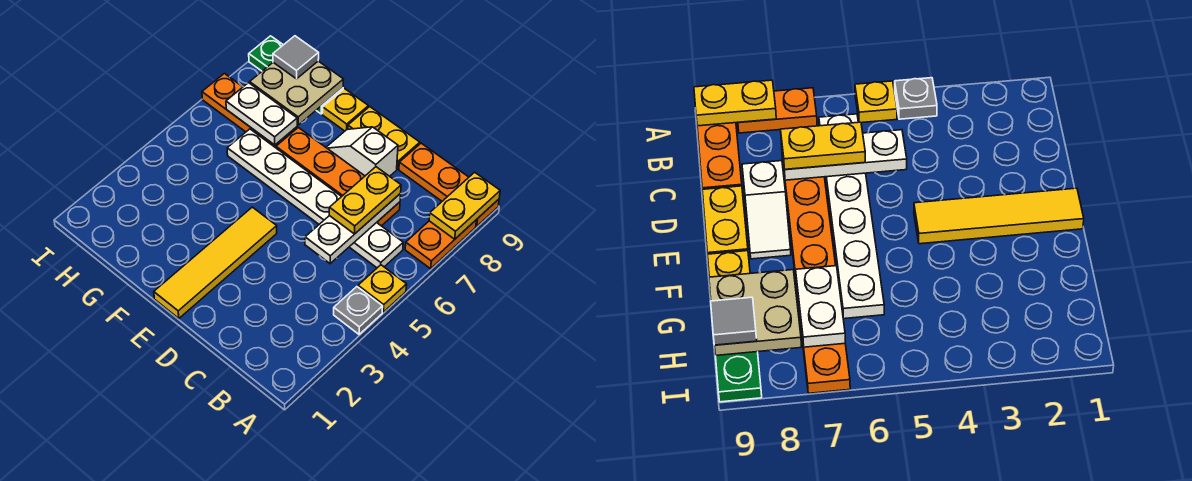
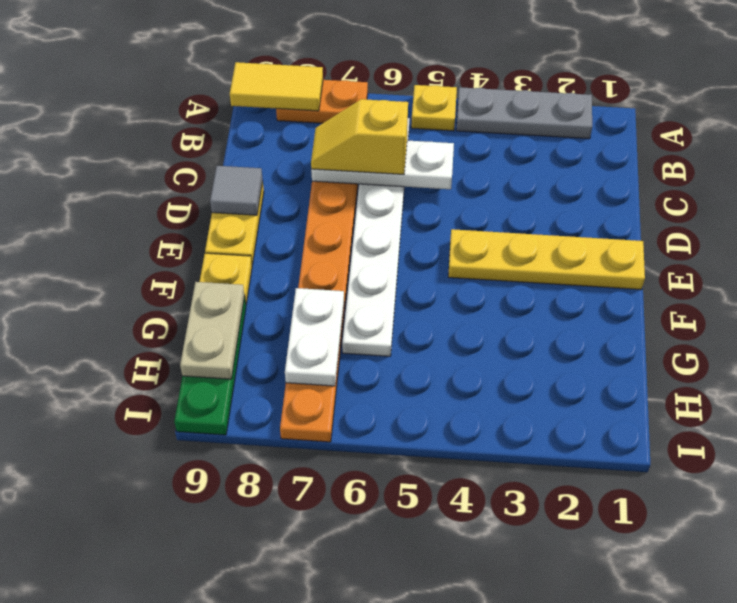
grey plate A4 level 1 -> grey plate A2:A4 level 1
yellow plate A8:A9 level 2 -> yellow tile A8:A9 level 2
orange plate A9:C9 level 1 -> none
yellow plate C6:C7 level 3 -> yellow slope C6:C7 level 3 top 6
white slope D8:E8 level 1 top D -> none
yellow tile E1:E4 level 1 -> yellow plate E1:E4 level 1
tan plate G8:H9 level 2 -> tan plate G9:H9 level 2
grey tile H9 level 3 -> grey tile D9 level 2

